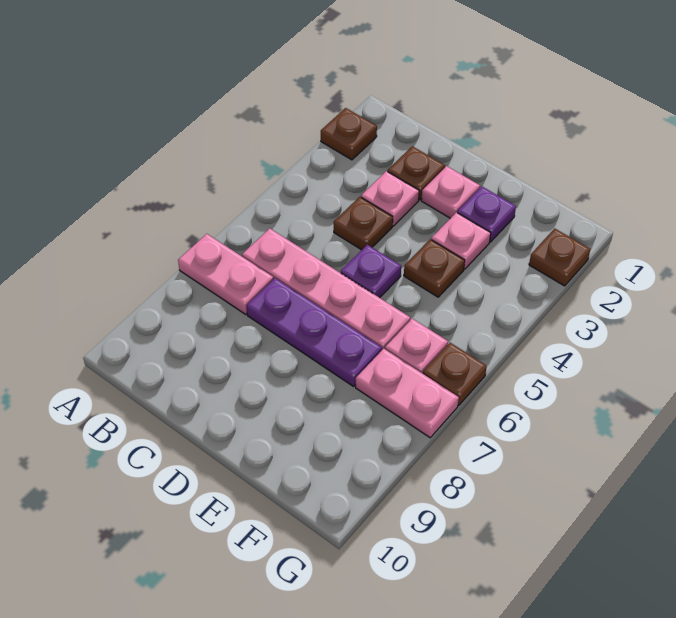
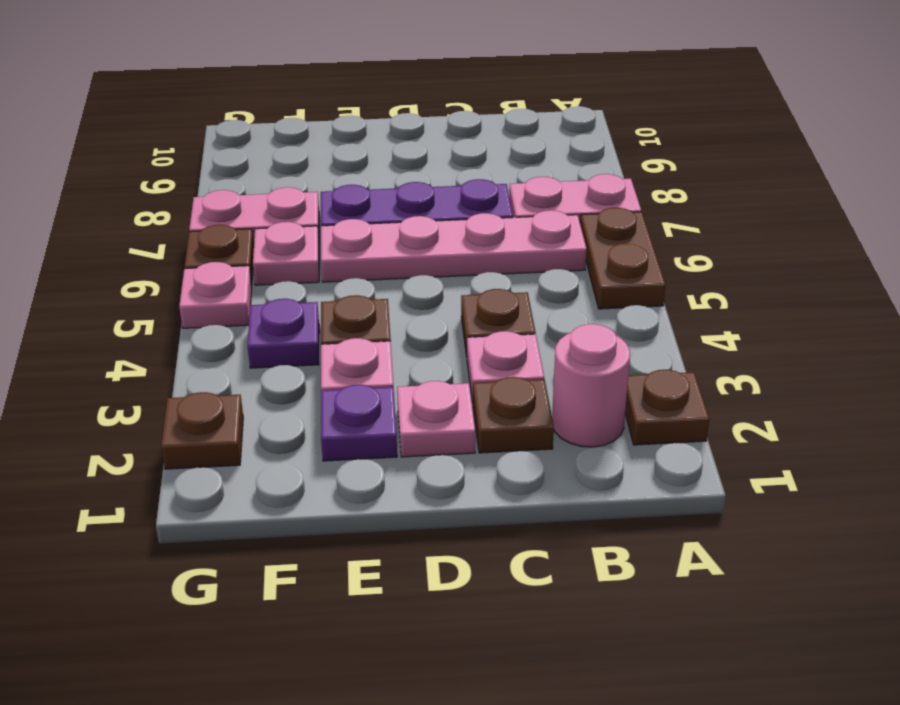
none -> brown plate A5:A6 level 1
none -> pink round brick B2 level 1
purple plate D5 level 1 -> purple plate F4 level 1
none -> pink plate G5 level 1

